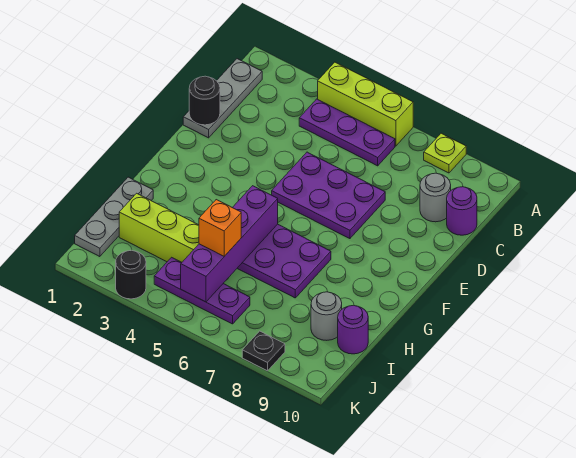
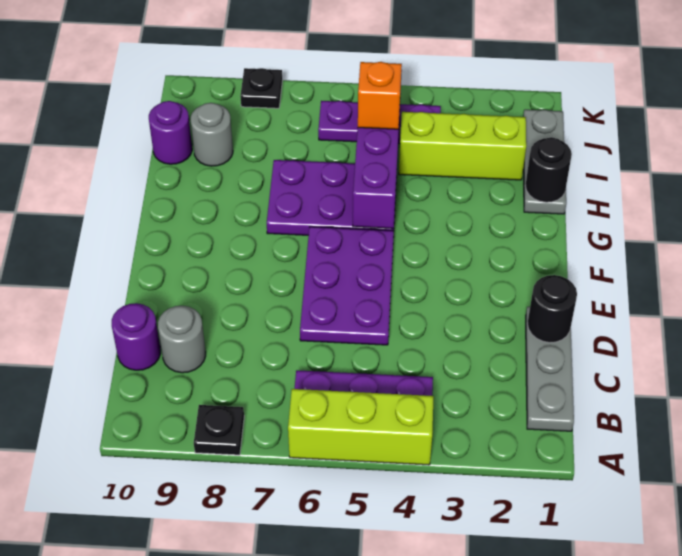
lime plate A8 level 1 -> black plate A8 level 1
purple plate D5:E7 level 1 -> purple plate D5:F6 level 1
black round brick K3 level 1 -> black round brick H1 level 2

